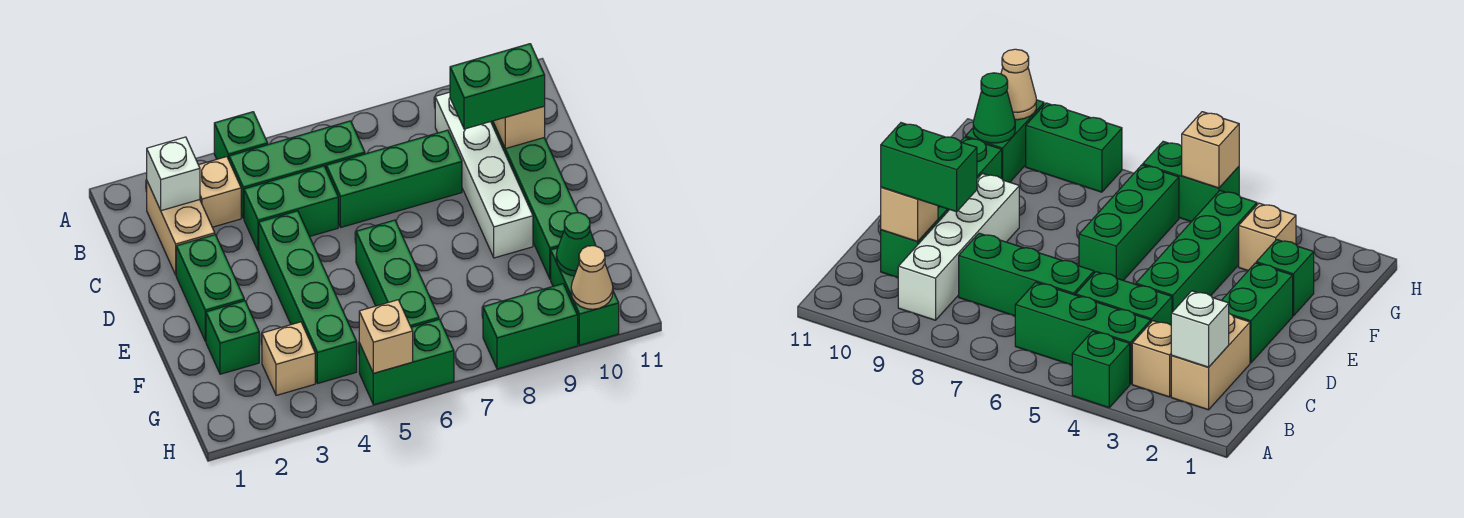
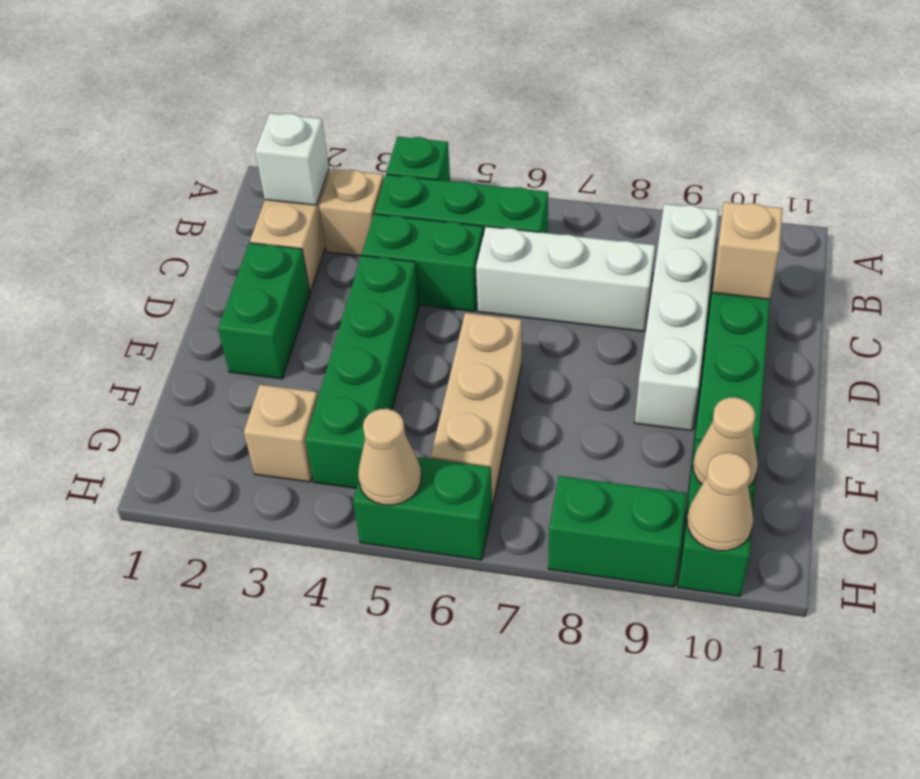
green brick C6:C8 level 1 -> white brick C6:C8 level 1
green brick C9:C10 level 3 -> none
green brick E6:G6 level 1 -> tan brick E6:G6 level 1
green brick F2 level 1 -> none
green cone G10 level 2 -> tan cone G10 level 2
tan brick H5 level 2 -> tan cone H5 level 2

